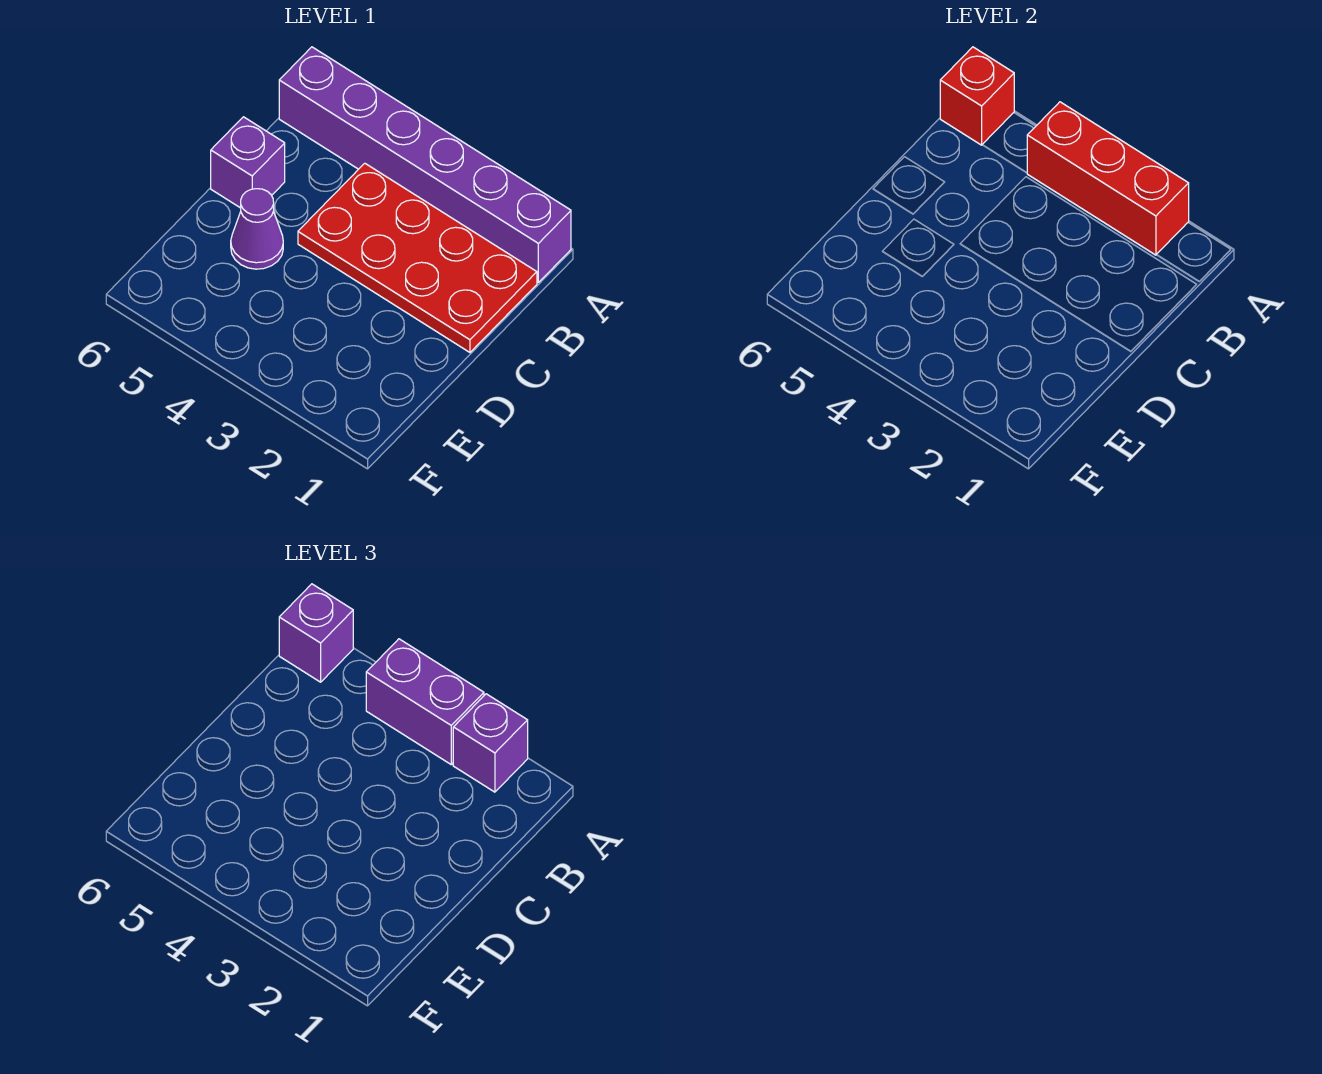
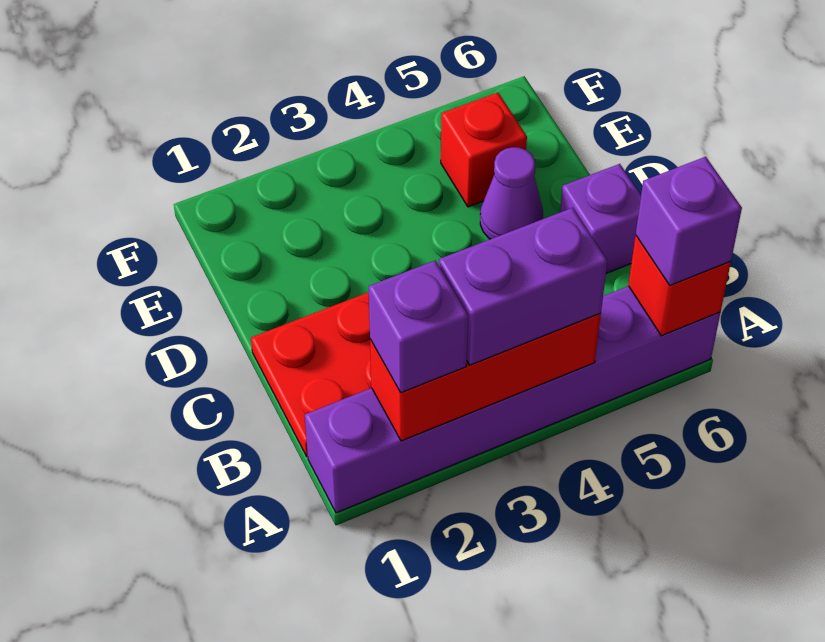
none -> red brick E5 level 1

